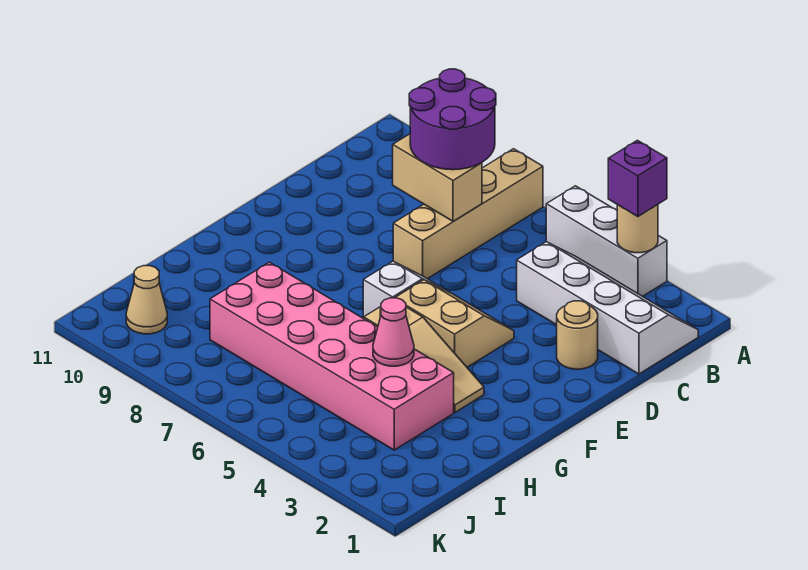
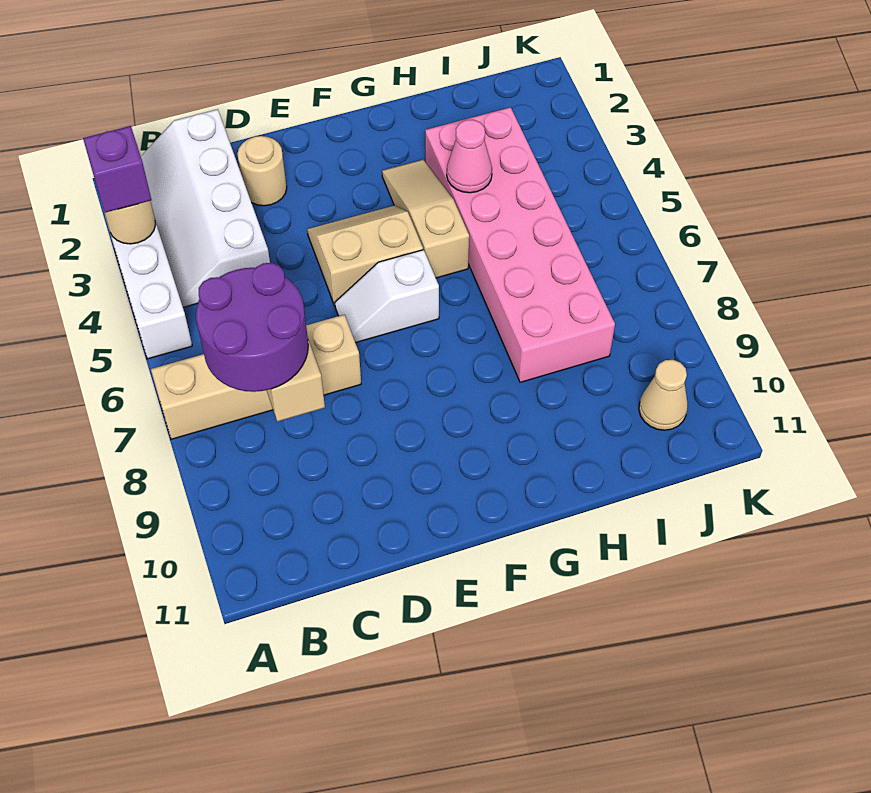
tan slope E4:F5 level 1 top F -> tan slope E4:F5 level 1 top 5

